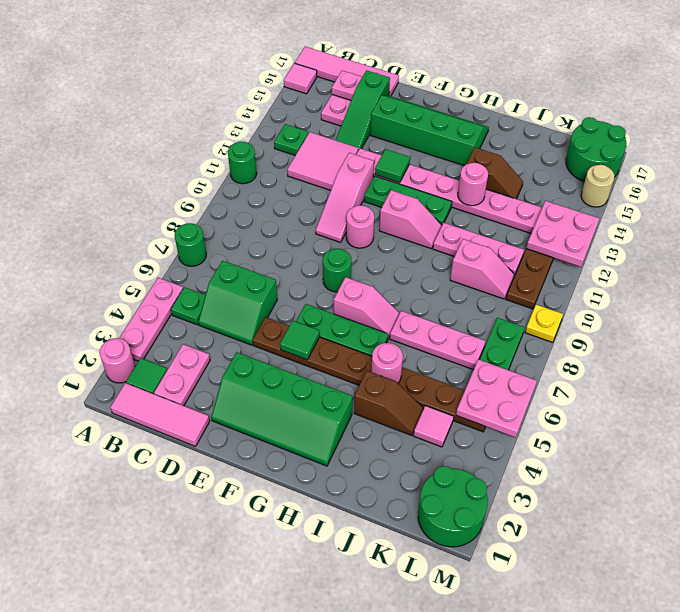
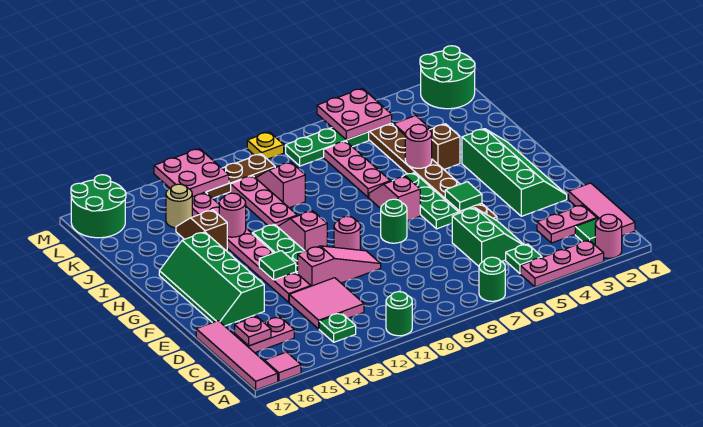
green slope D14:D16 level 1 top 16 -> none
tan round brick M15 level 1 -> tan round brick K14 level 1

